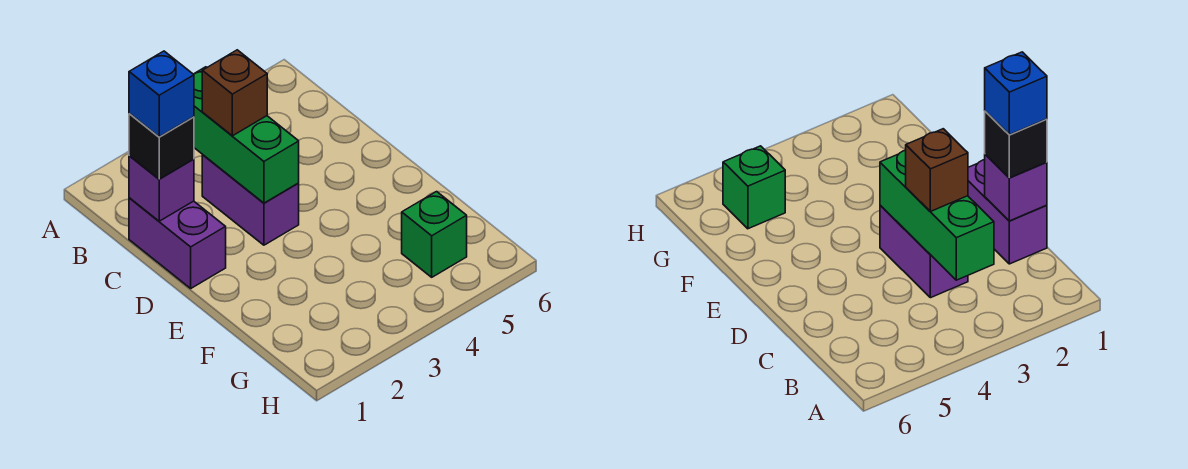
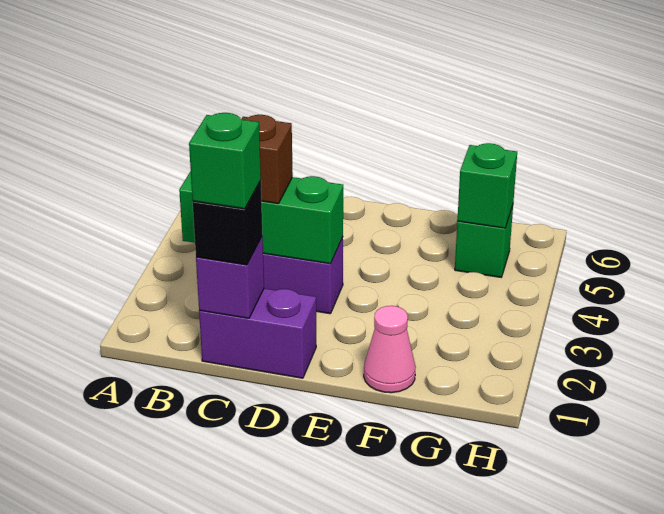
blue brick C1 level 4 -> green brick C1 level 4
none -> pink cone F1 level 1
none -> green brick G5 level 2

